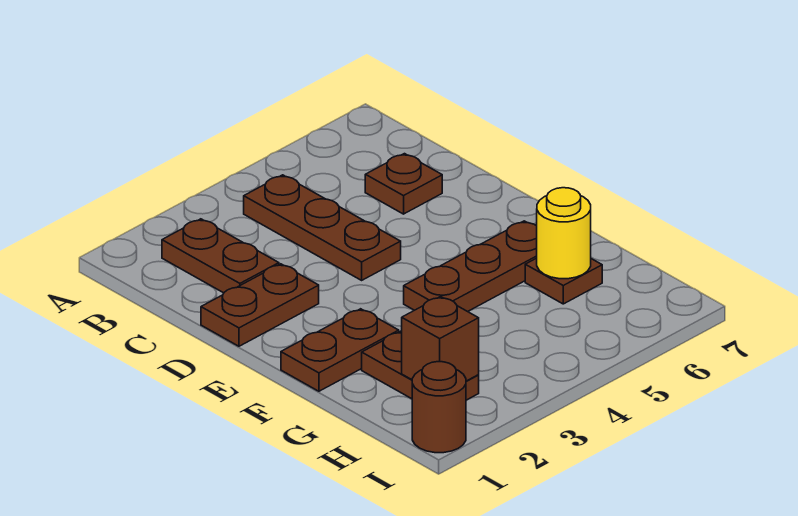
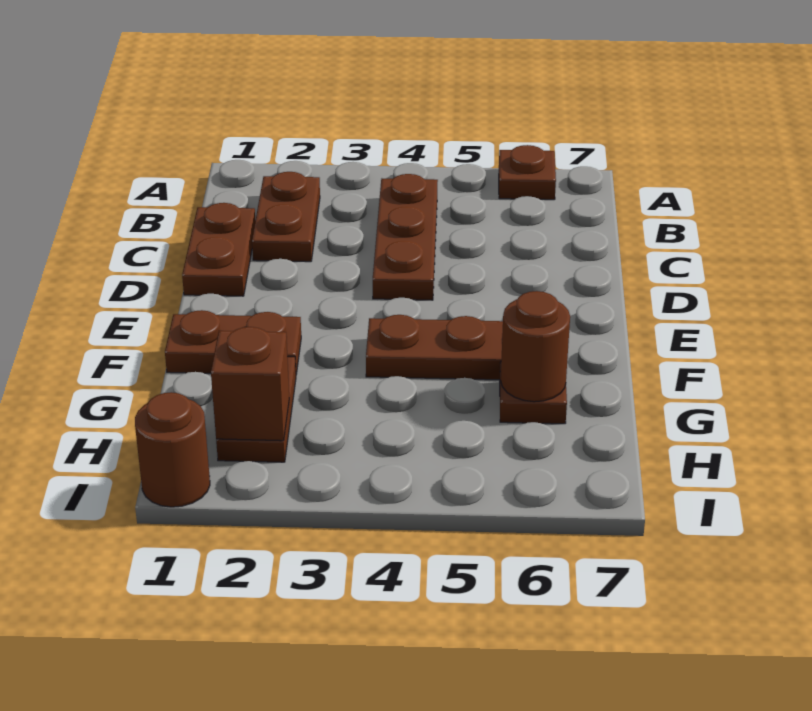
brown plate C6 level 1 -> brown plate A6 level 1
brown plate D1:D2 level 1 -> brown plate C1:D1 level 1
yellow round brick G6 level 2 -> brown round brick G6 level 2

